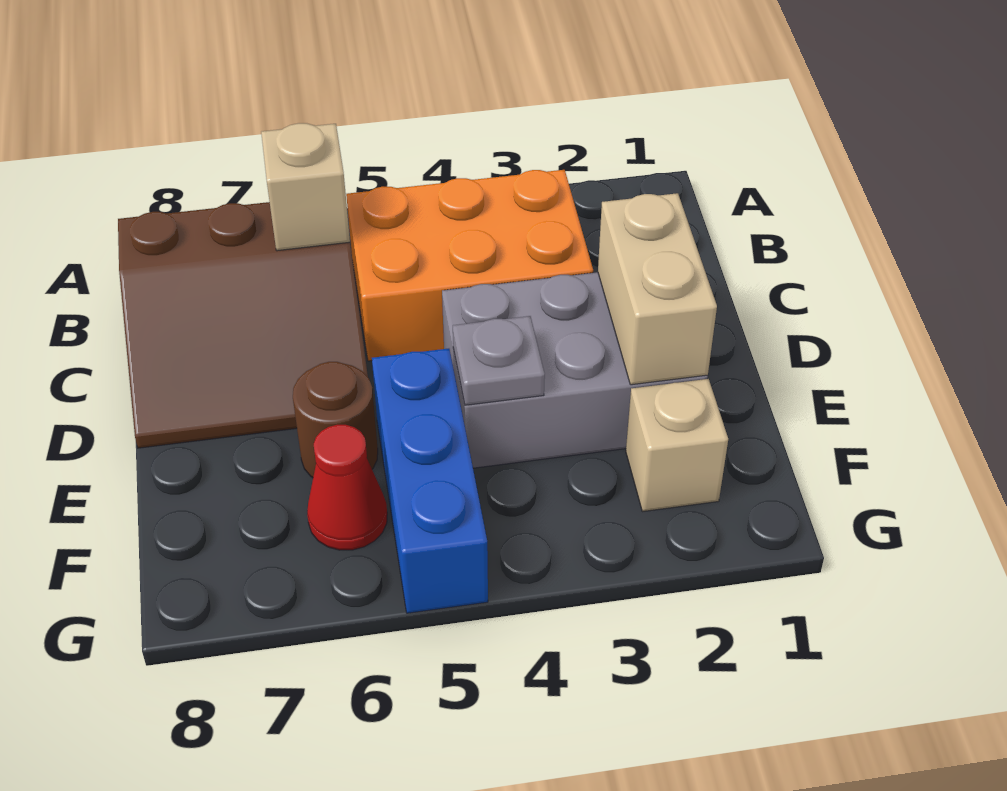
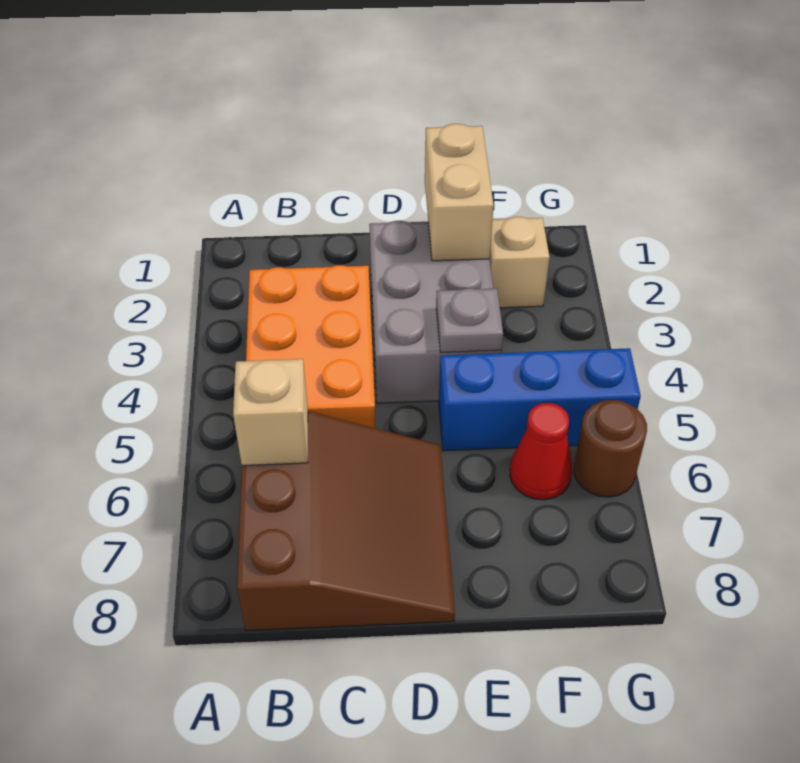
tan brick D2:E2 level 2 -> tan brick E1:E2 level 2
brown round brick E6 level 1 -> brown round brick G6 level 1

